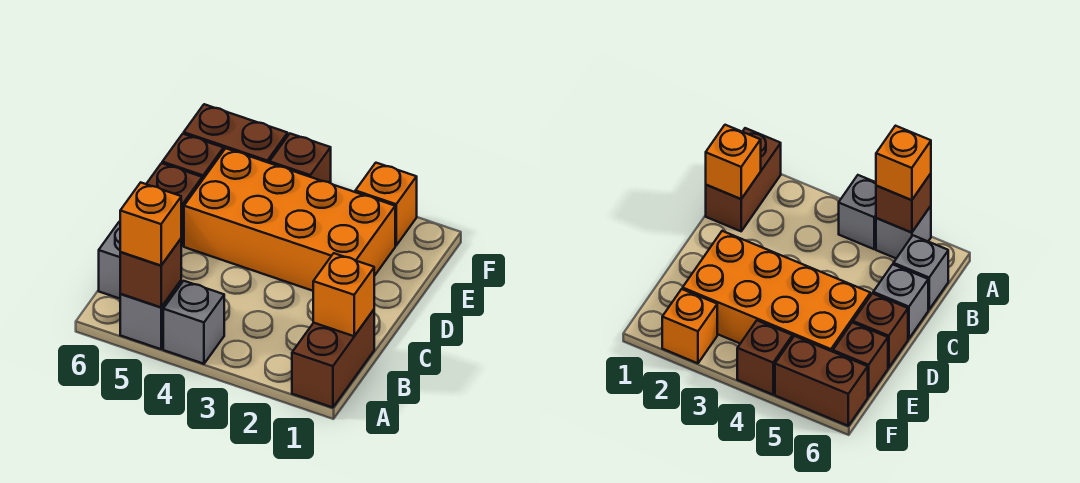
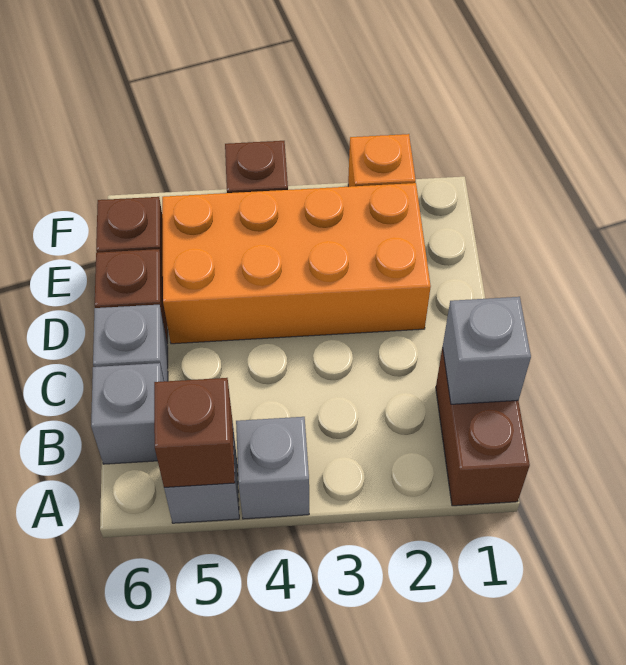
orange brick A5 level 3 -> none
orange brick B1 level 2 -> grey brick B1 level 2
brown brick F5:F6 level 1 -> none

